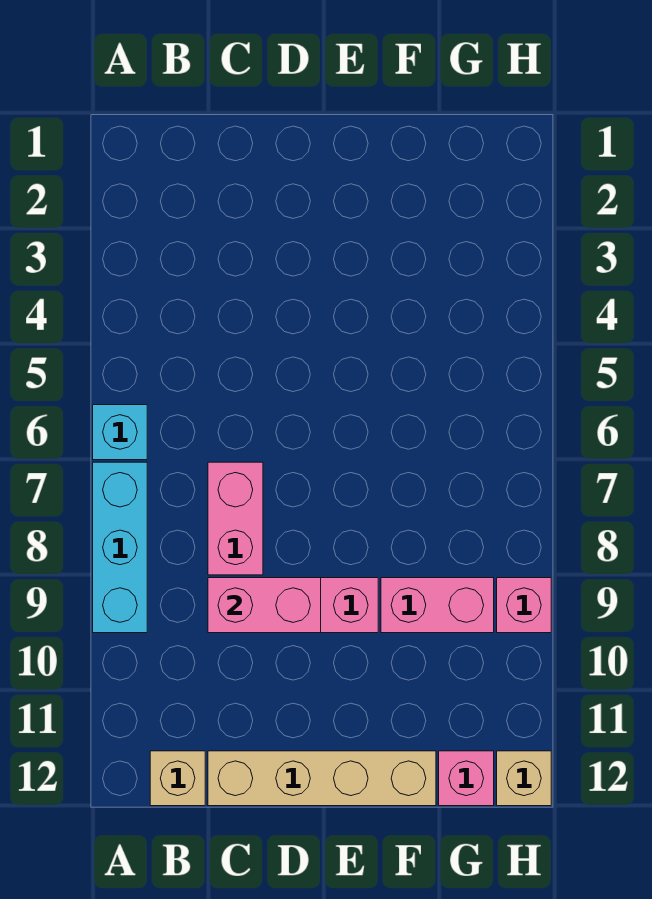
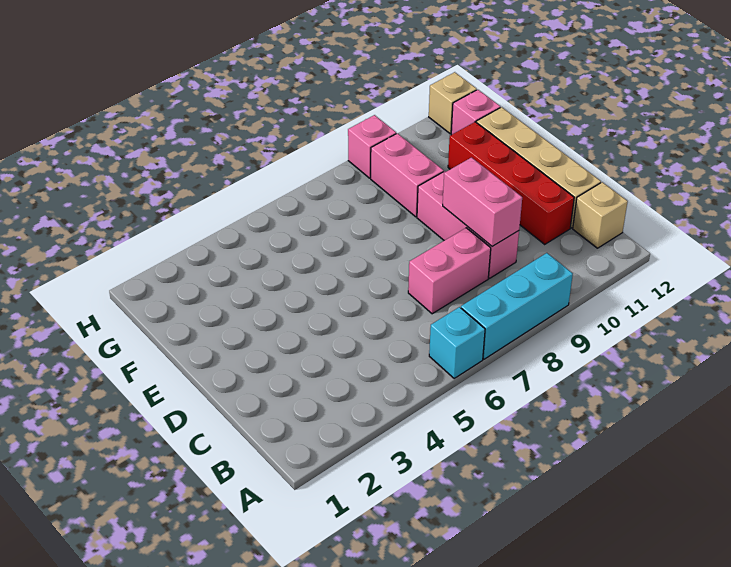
none -> red brick C11:F11 level 1

